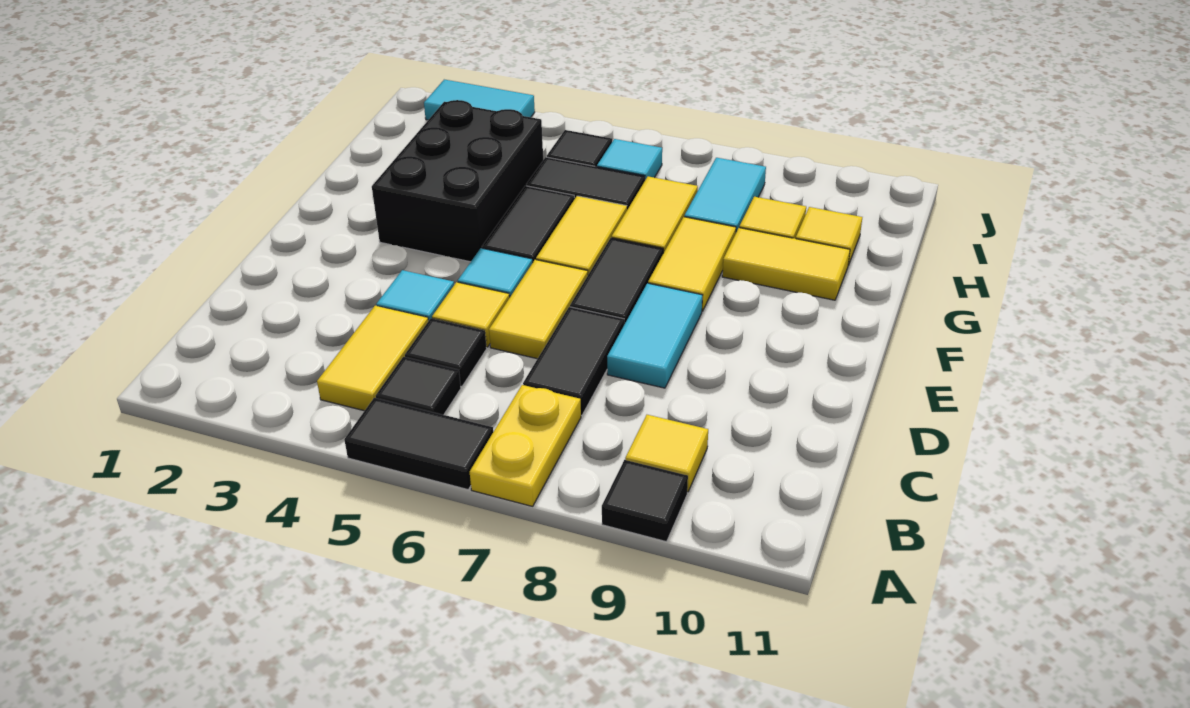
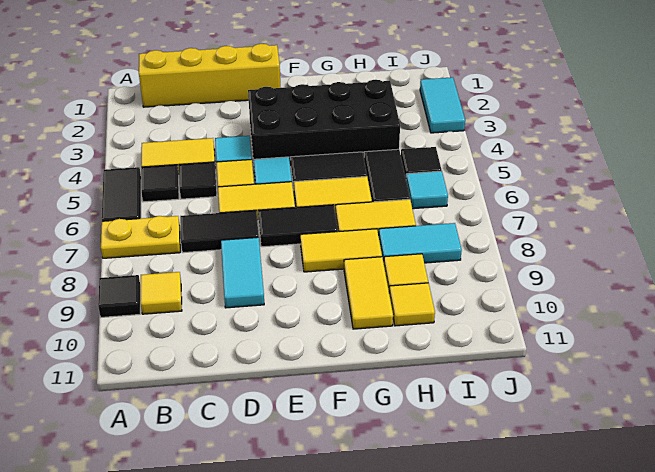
none -> yellow brick B1:E1 level 1
cyan tile D8:E8 level 1 -> cyan tile D8:D9 level 1
black brick F3:H4 level 1 -> black brick E3:H4 level 1

